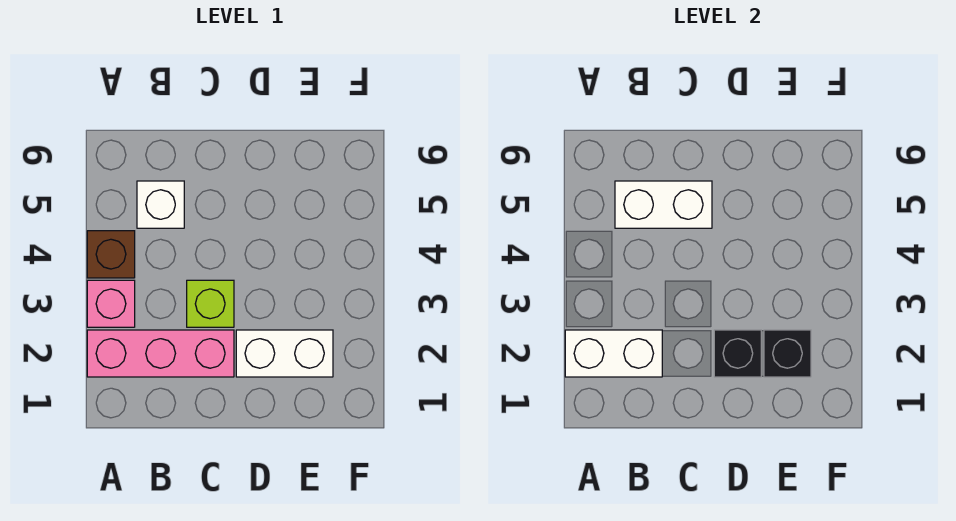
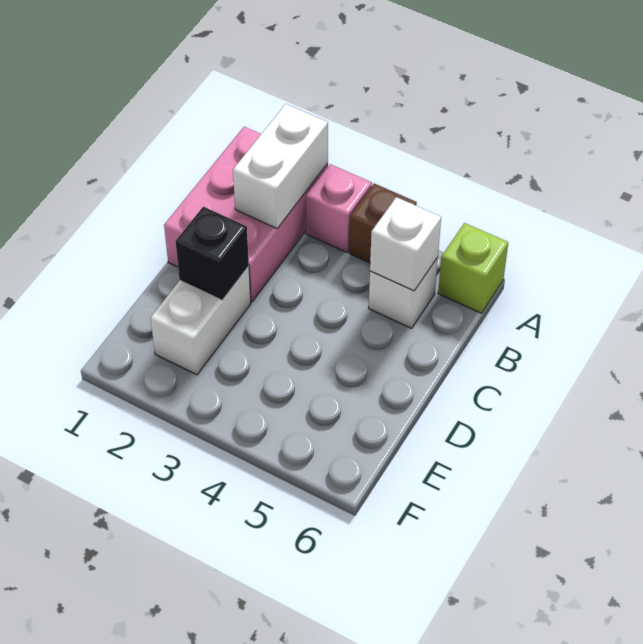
pink brick A2:C2 level 1 -> pink brick A1:C2 level 1
white brick B5:C5 level 2 -> white brick B5 level 2
lime brick C3 level 1 -> lime brick A6 level 1
black brick E2 level 2 -> none

